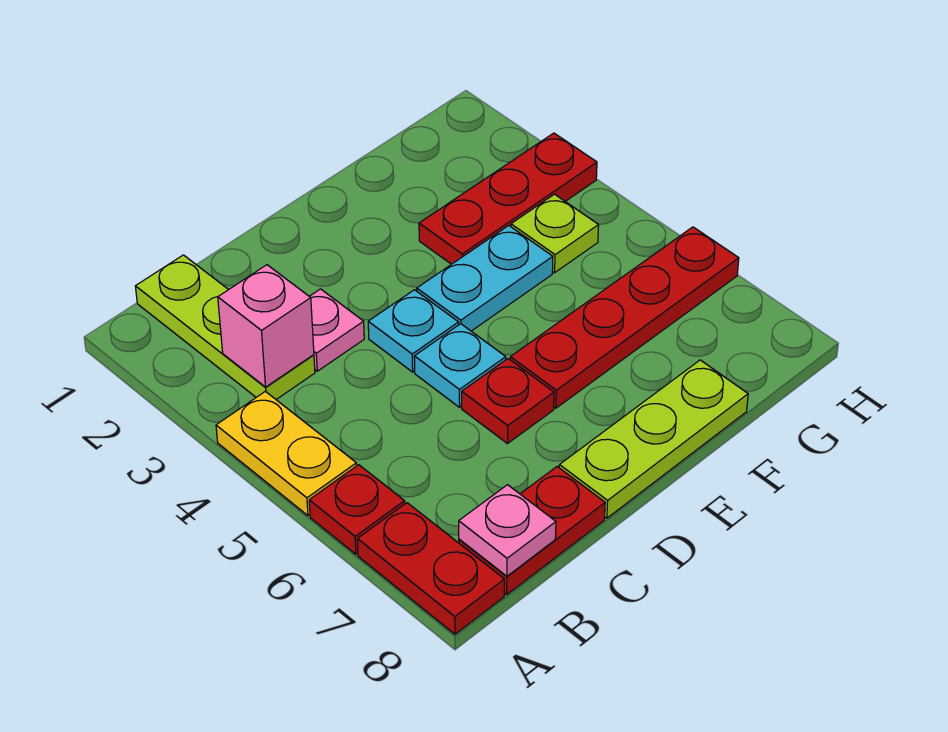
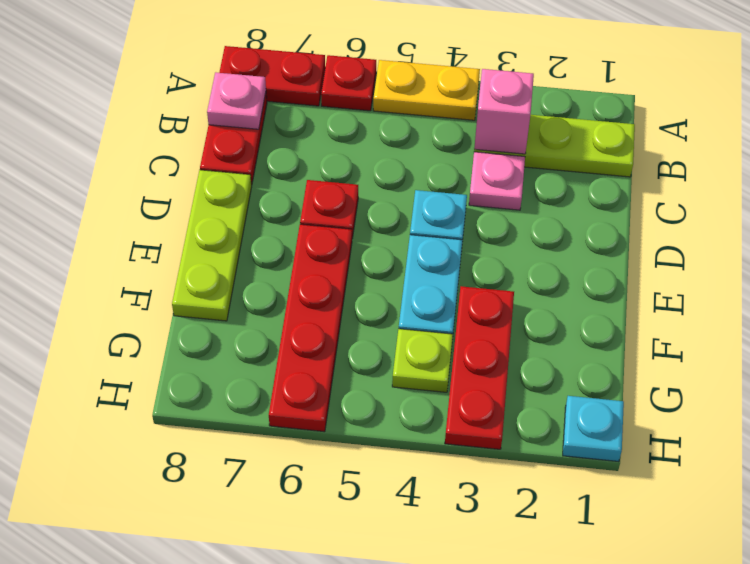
cyan plate D5 level 1 -> cyan plate H1 level 1

